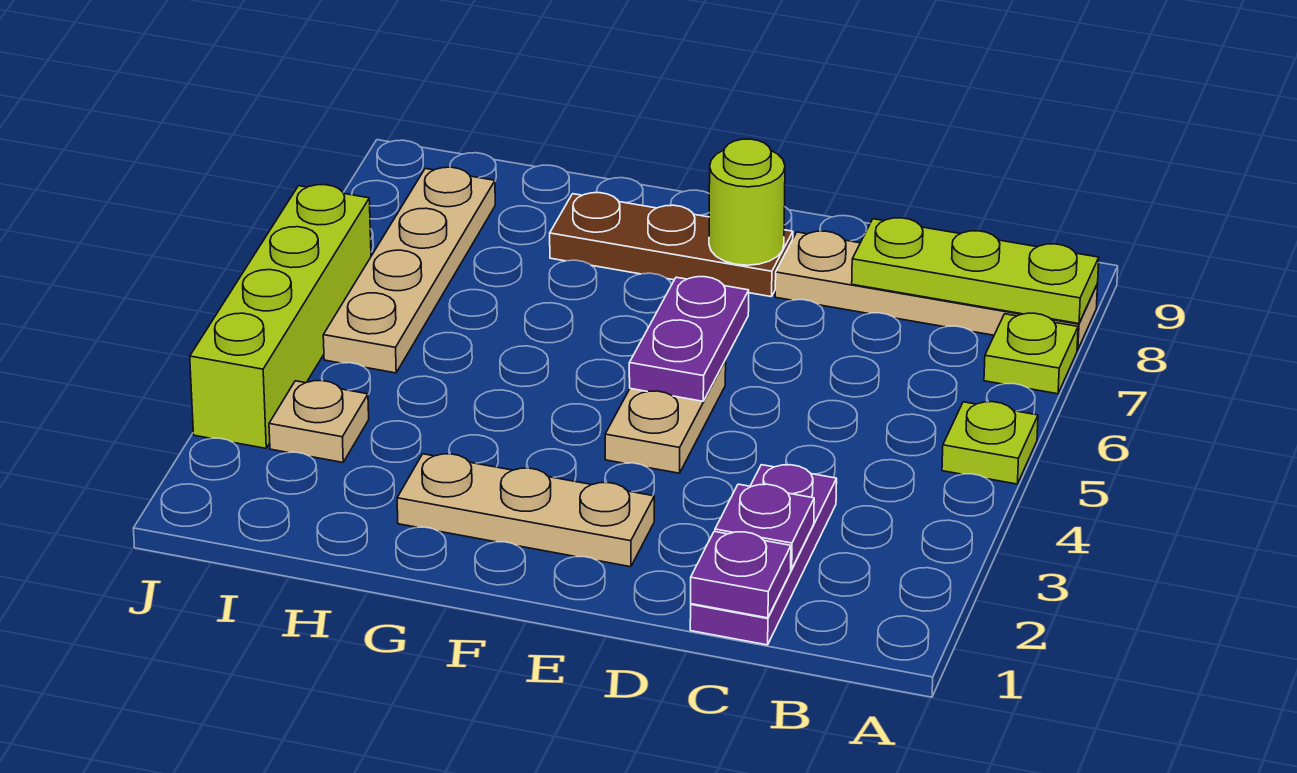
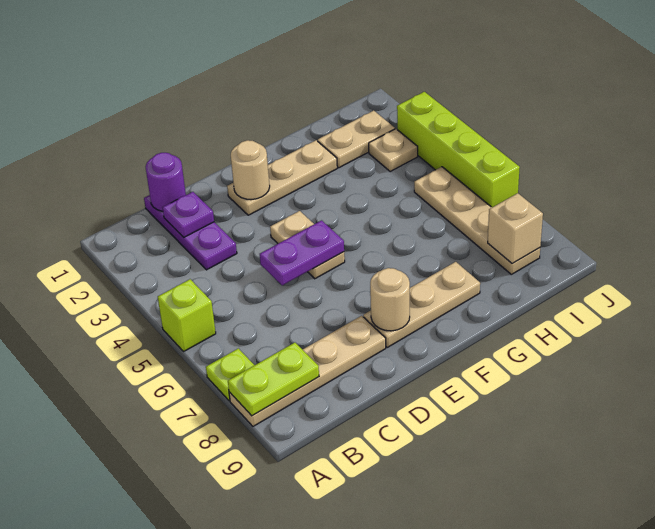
lime plate A5 level 1 -> lime brick A5 level 1
lime plate A8:C8 level 2 -> lime plate A8:B8 level 2
purple plate C1 level 2 -> purple round brick C1 level 2
none -> tan round brick E2 level 2
purple plate E5:E6 level 2 -> purple plate D5:E5 level 2
brown plate E8:G8 level 1 -> tan plate E8:G8 level 1
lime round brick E8 level 2 -> tan round brick E8 level 2
none -> tan plate H2:I2 level 1
none -> tan brick I8 level 2

